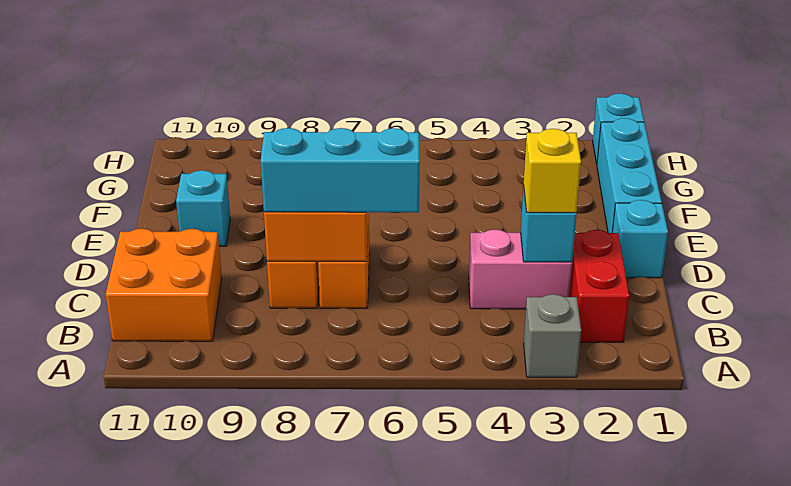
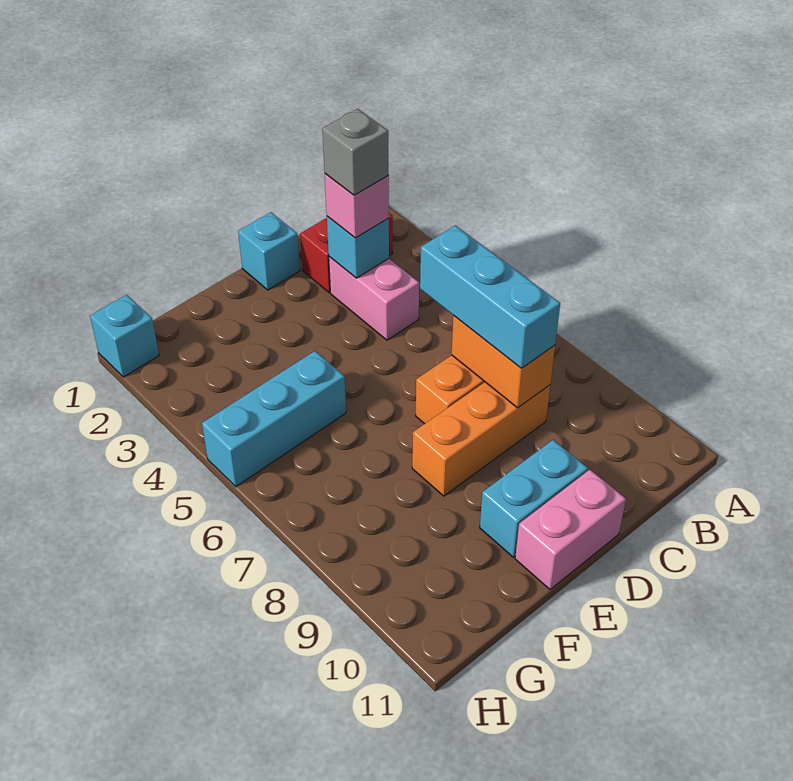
grey brick A3 level 1 -> grey brick C3 level 4
orange brick B10:C11 level 1 -> none
yellow brick C3 level 3 -> pink brick C3 level 3
none -> pink brick D11:E11 level 1
cyan brick E1:G1 level 1 -> cyan brick F5:H5 level 1
cyan brick E10 level 1 -> cyan brick D10:E10 level 1

